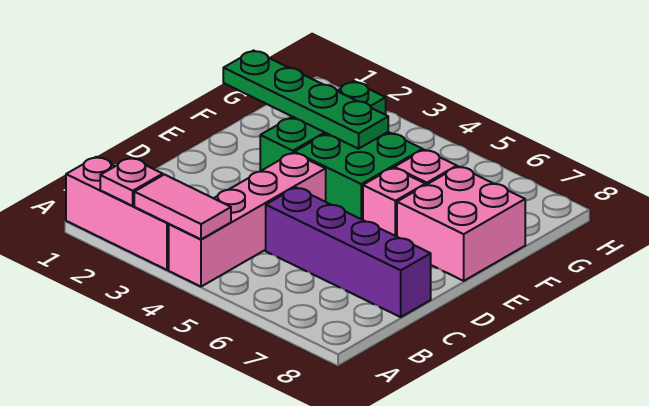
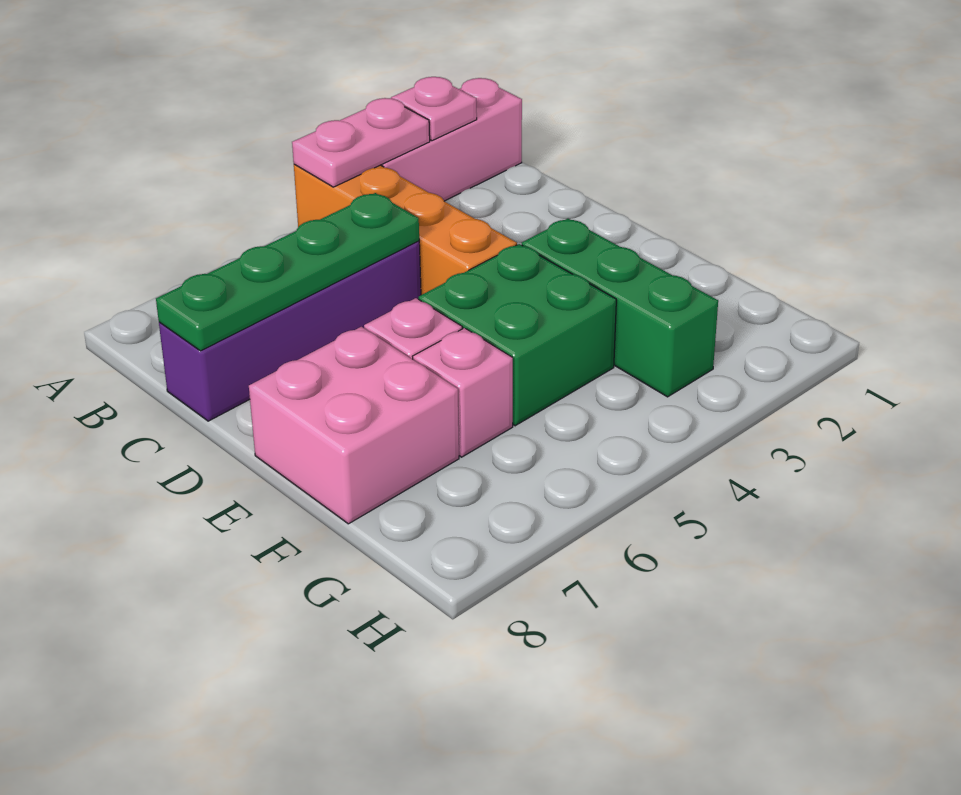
pink tile A3:A4 level 2 -> pink plate A3:A4 level 2
pink brick A4:D4 level 1 -> orange brick A4:D4 level 1
green plate F1:F4 level 2 -> green plate C5:C8 level 2

